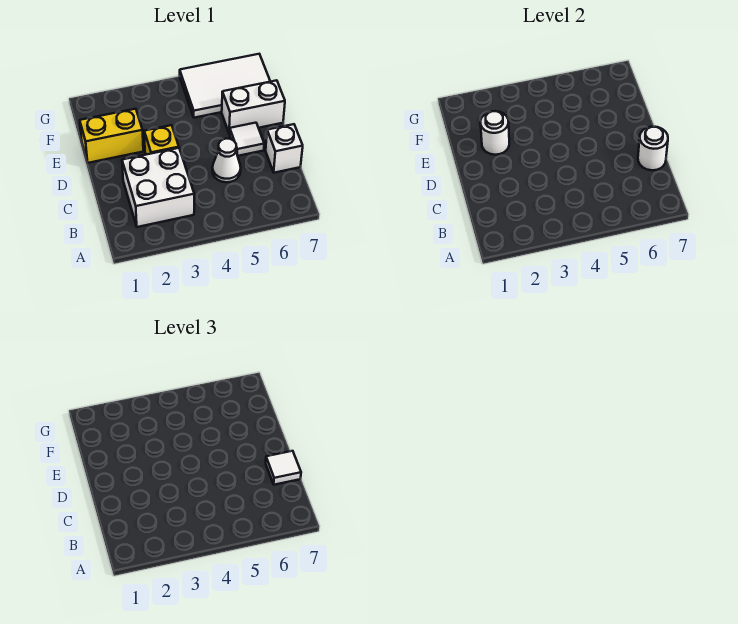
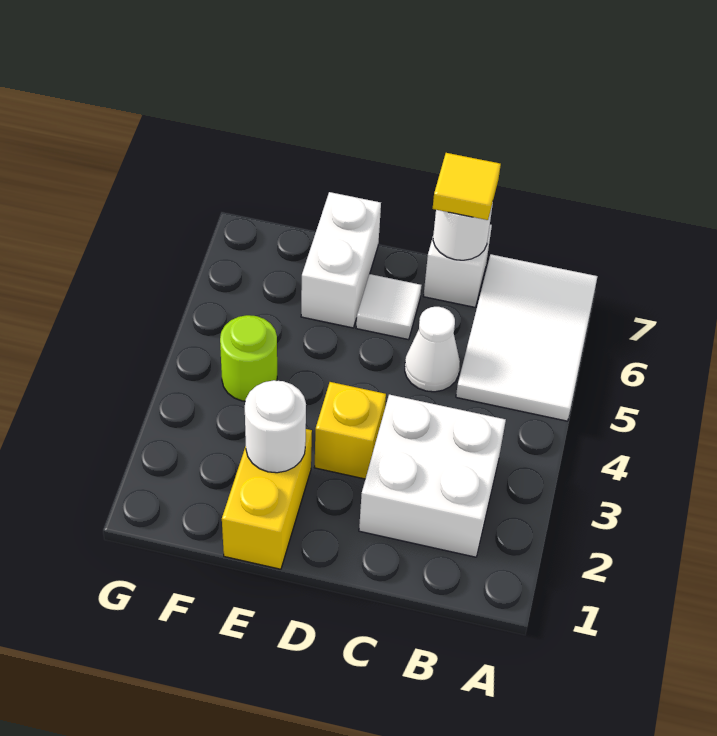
white tile C7 level 3 -> yellow tile C7 level 3
none -> lime round brick F4 level 1
white tile F5:G7 level 1 -> white tile A5:B7 level 1

